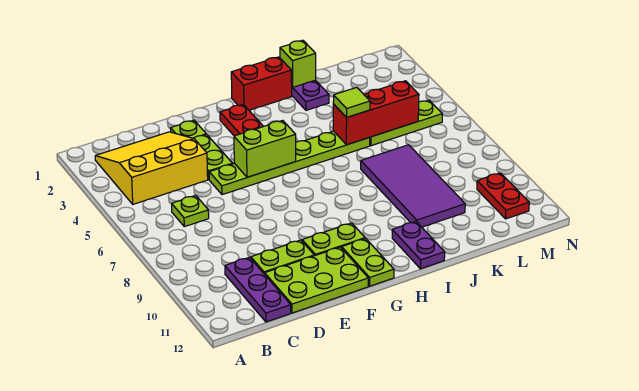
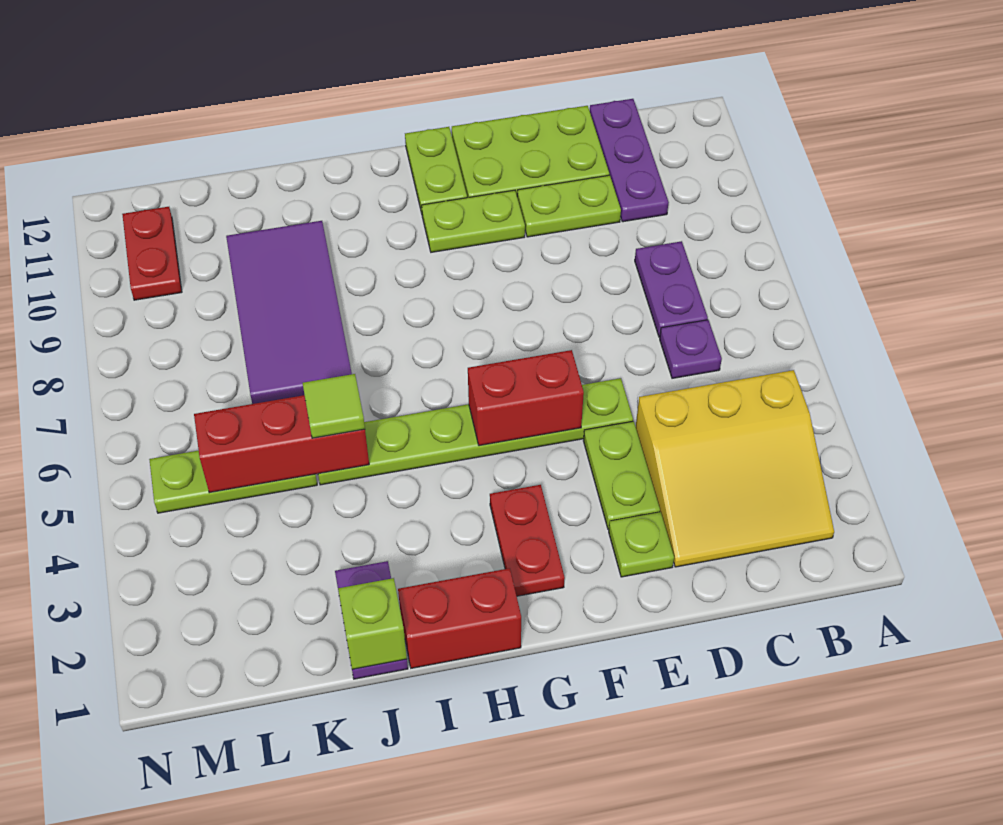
lime plate C6 level 1 -> purple plate C6 level 1
lime brick F5:G5 level 2 -> red brick F5:G5 level 2
purple plate I11:I12 level 1 -> purple plate C7:C8 level 1

